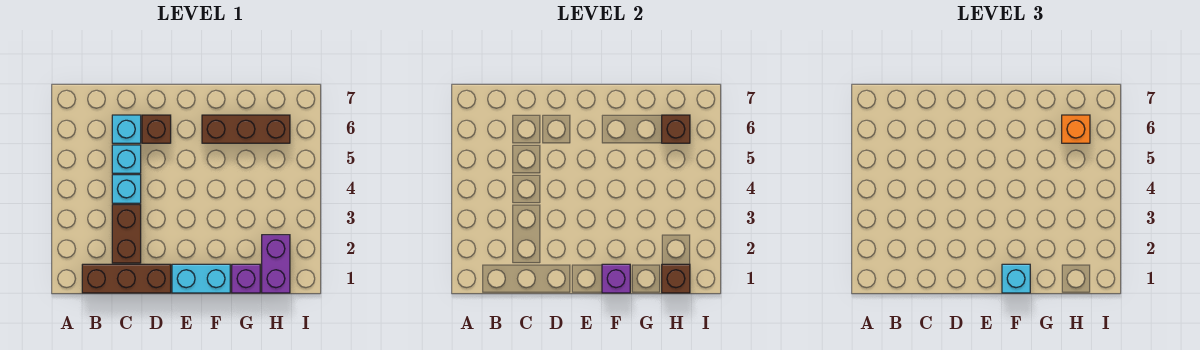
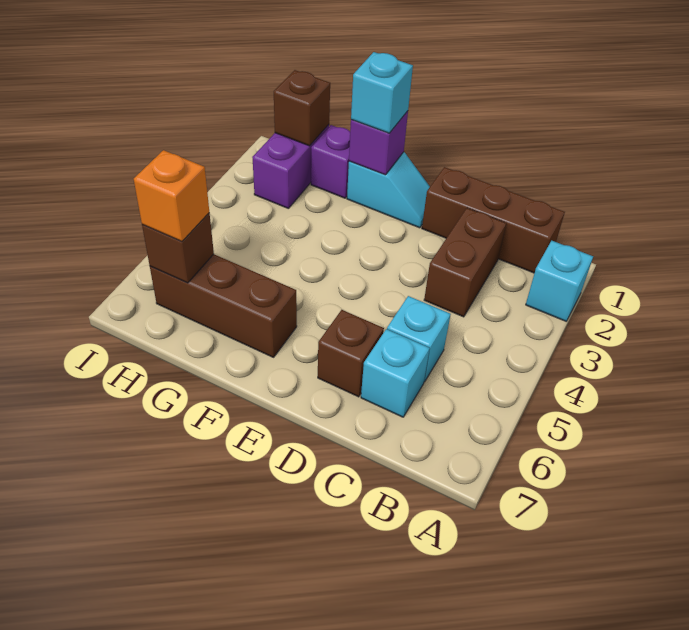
cyan brick C4 level 1 -> cyan brick A2 level 1
cyan brick E1:F1 level 1 -> cyan slope E1:F1 level 1 top F

